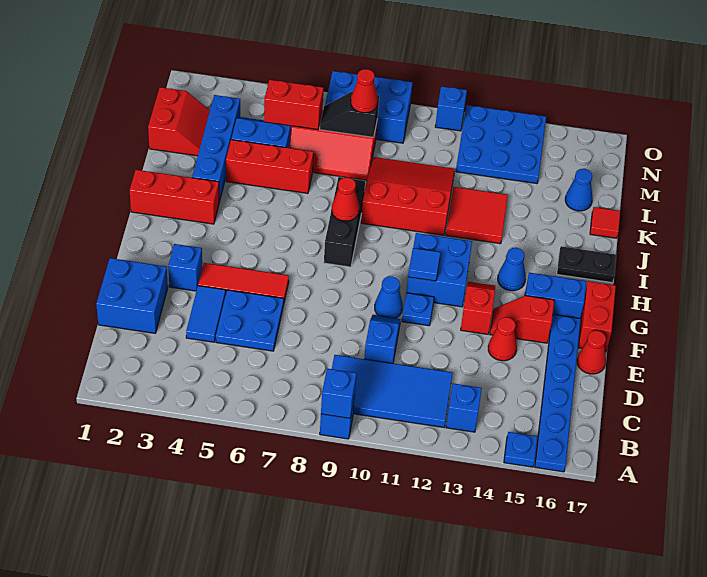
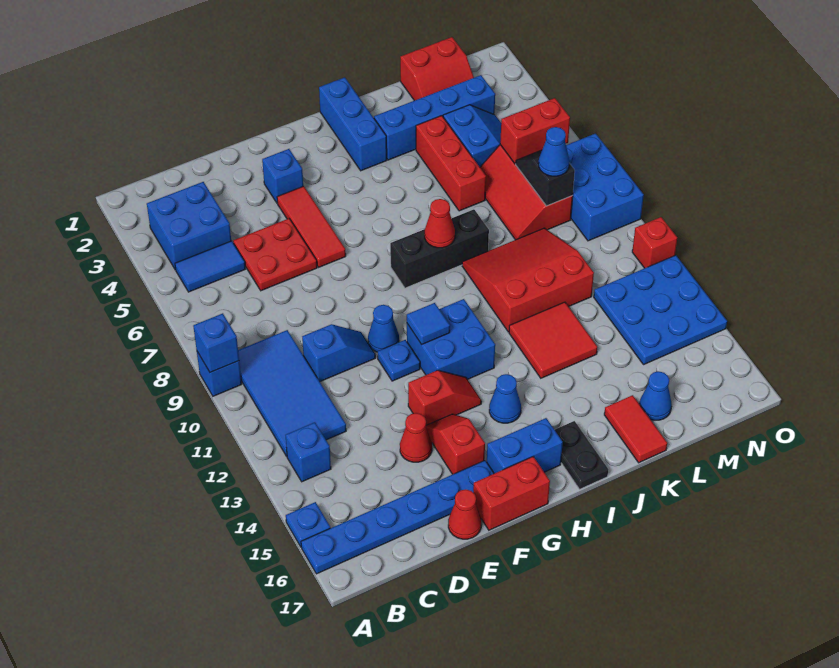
blue brick D1:E2 level 1 -> blue brick B3:C4 level 1
blue tile D4:E4 level 1 -> blue tile B5:C5 level 1
blue plate D5:E6 level 1 -> red plate D5:E6 level 1
blue brick G15:G16 level 1 -> blue brick G16:H16 level 1
red brick I1:I3 level 1 -> blue brick I1:I3 level 1
red slope J9:L11 level 1 top J -> red slope J9:L11 level 1 top 11
red tile K17 level 1 -> red tile K16:K17 level 1
red brick M5:M6 level 2 -> red brick M6:N6 level 2
red cone M8 level 3 -> blue cone M8 level 3
blue brick O11 level 1 -> red brick O11 level 1

